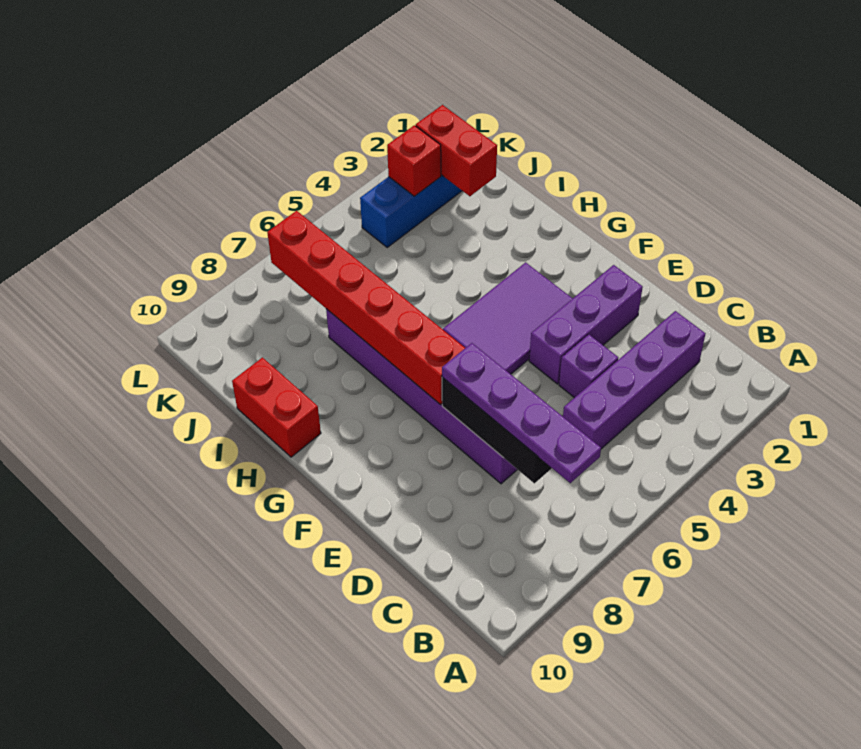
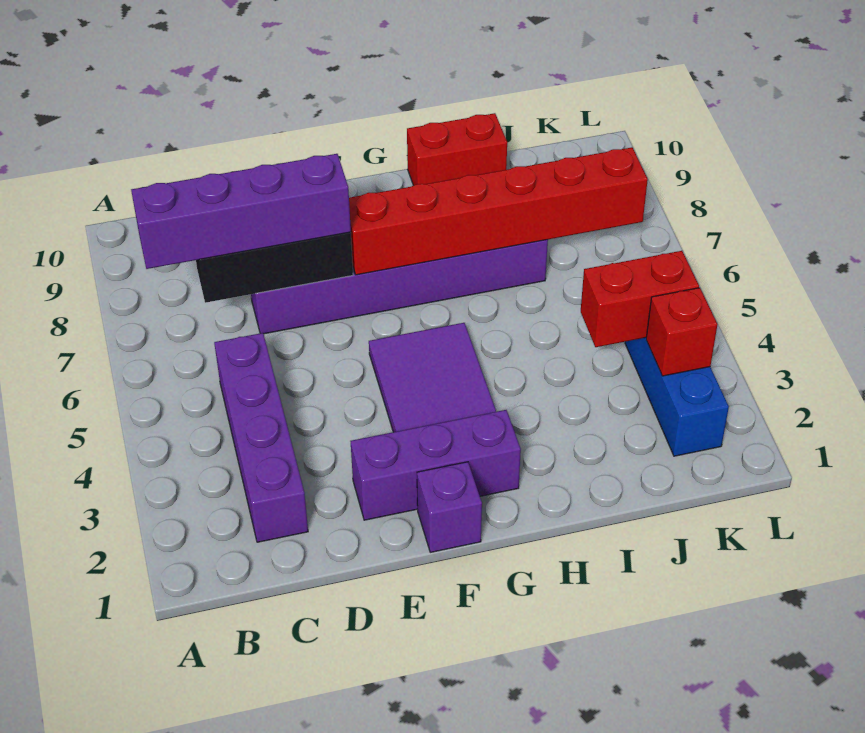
purple plate B7:E7 level 3 -> purple brick B7:E7 level 3
purple brick D4 level 1 -> purple brick F1 level 1
purple brick E2:E4 level 1 -> purple brick E2:G2 level 1
red brick J2:K2 level 2 -> red brick J4:K4 level 2

